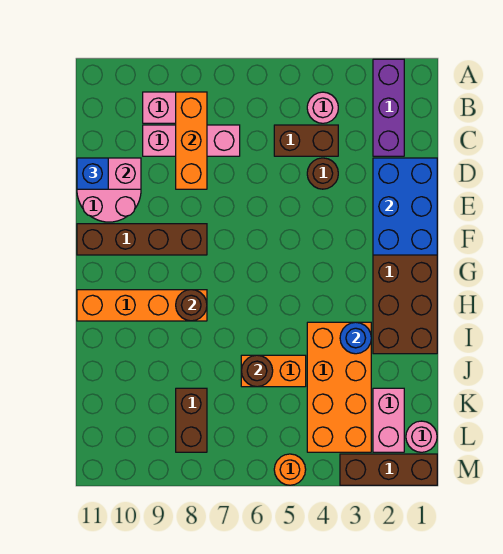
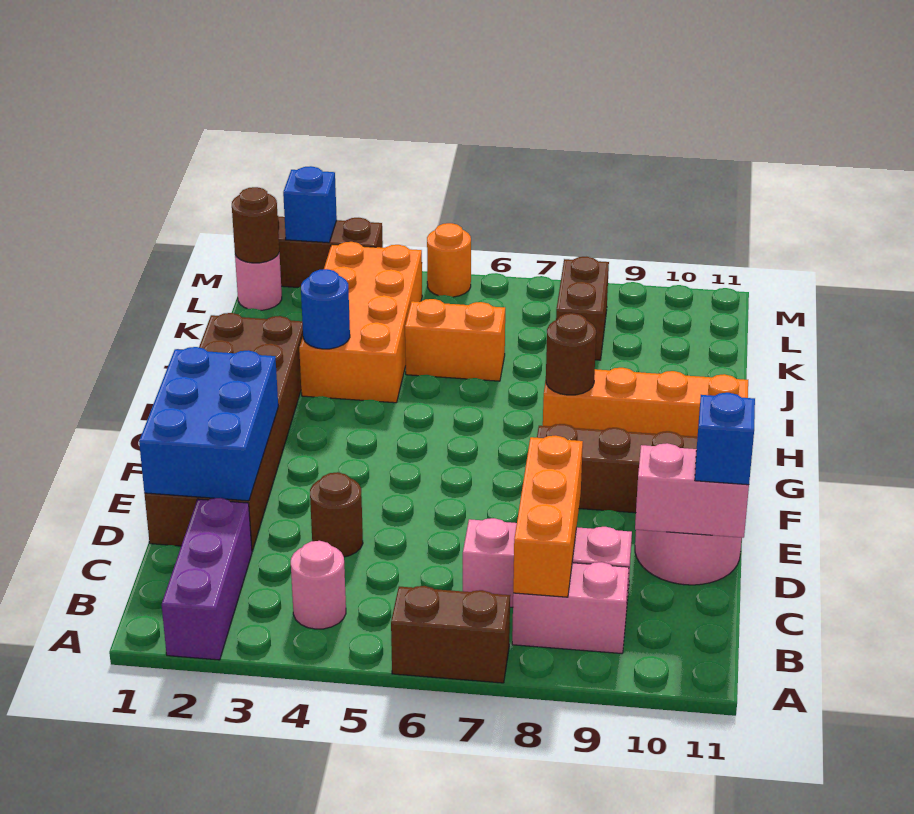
brown brick C4:C5 level 1 -> brown brick A6:A7 level 1
brown round brick J6 level 2 -> brown round brick L1 level 2
pink brick K2:L2 level 1 -> none
none -> blue brick M2 level 2

